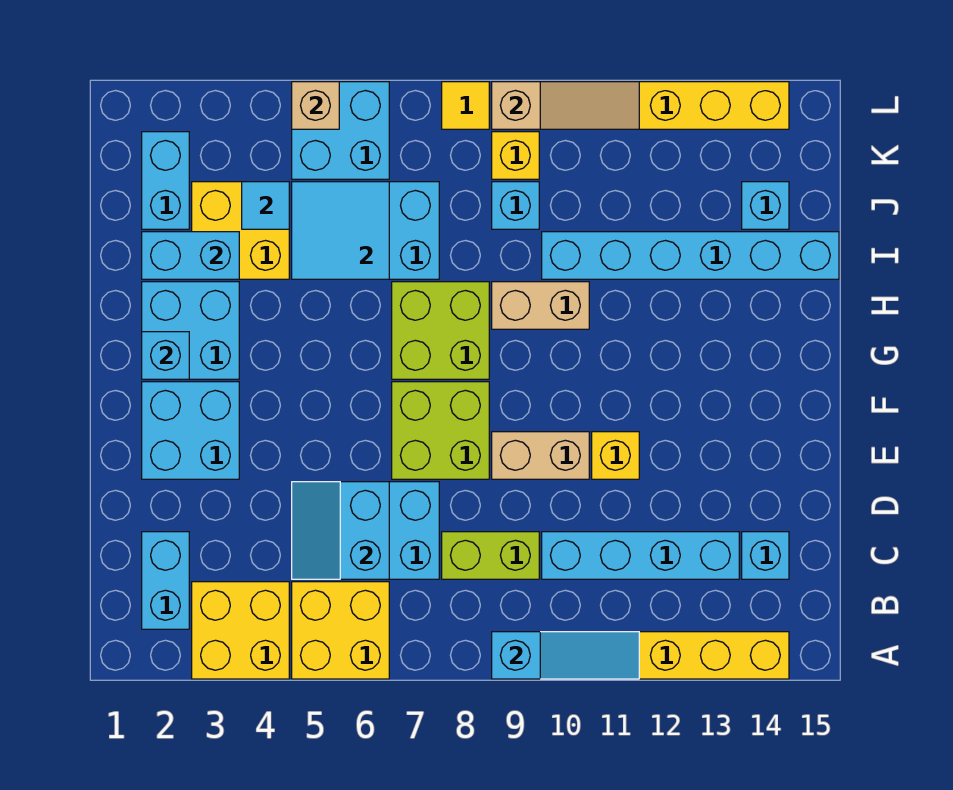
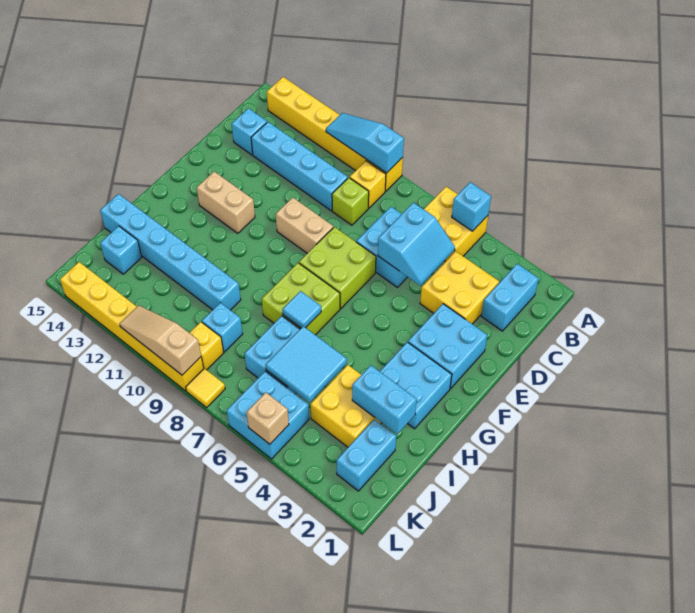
yellow brick A3:B4 level 1 -> yellow brick C3:D4 level 1
lime brick C8:C9 level 1 -> lime brick C9 level 1
yellow brick E11 level 1 -> yellow brick B9 level 1
cyan brick G2 level 2 -> cyan brick A5 level 2
tan brick H9:H10 level 1 -> tan brick F12:F13 level 1
cyan tile J4 level 2 -> cyan tile H7 level 2

